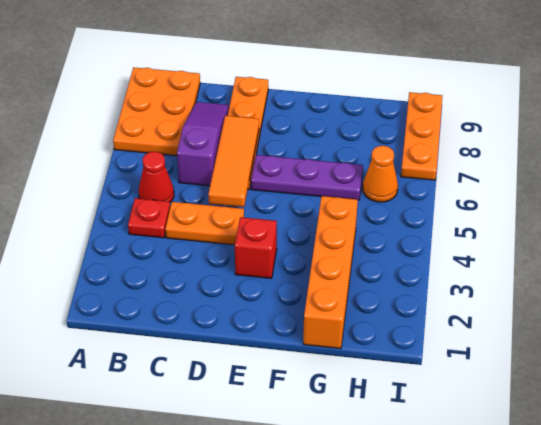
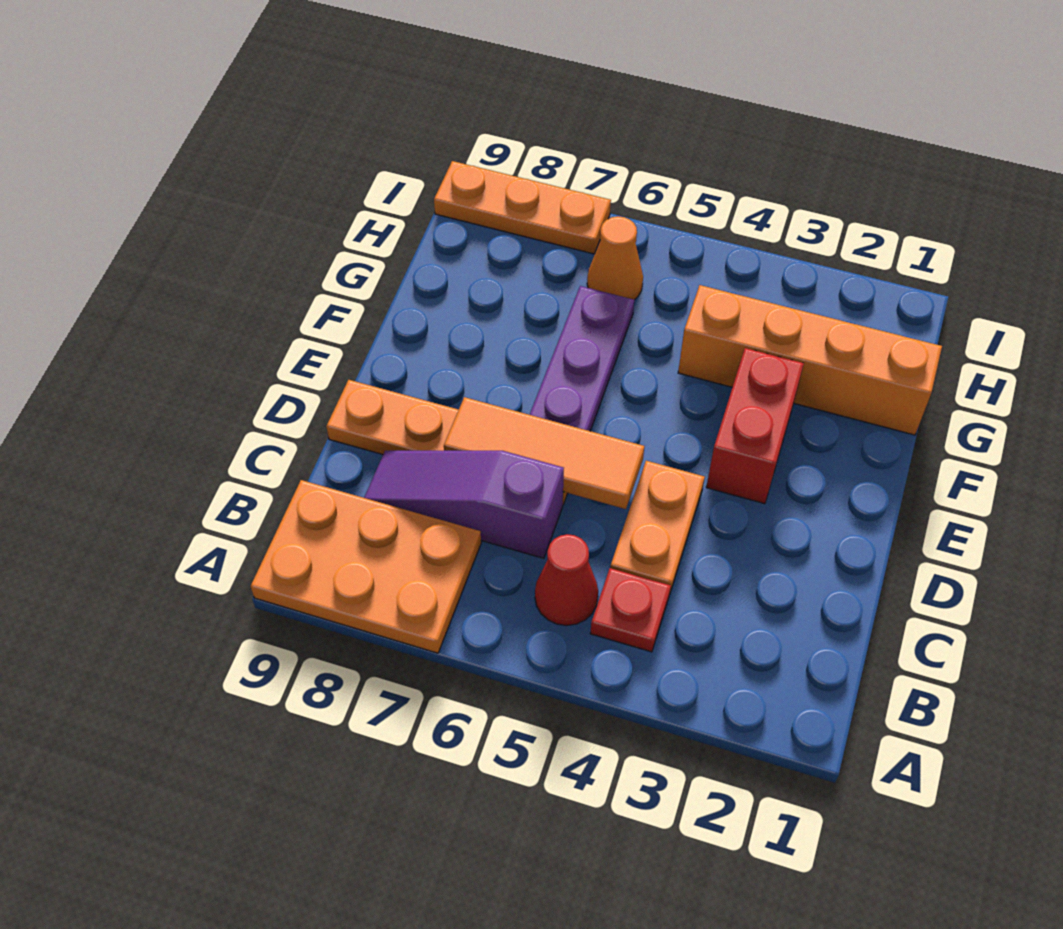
red brick E3 level 1 -> red brick E3:F3 level 1

